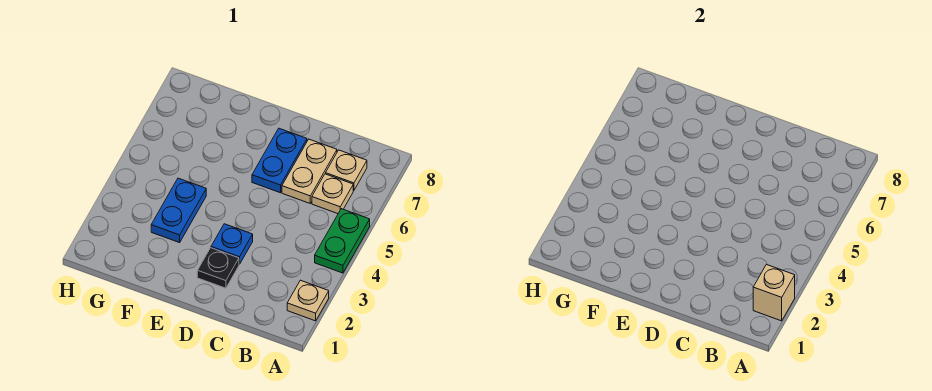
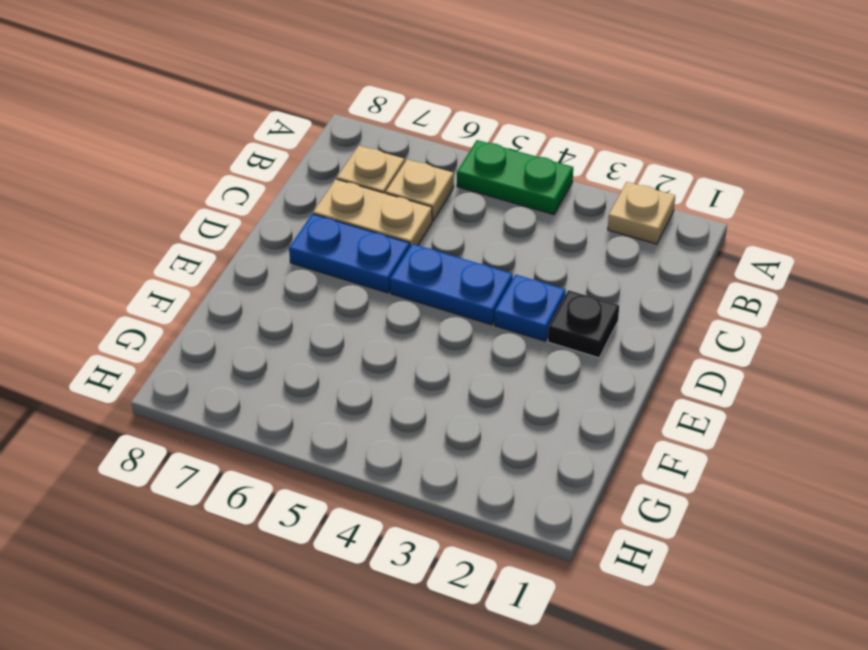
tan brick A2 level 2 -> none
blue plate F3:F4 level 1 -> blue plate D4:D5 level 1

